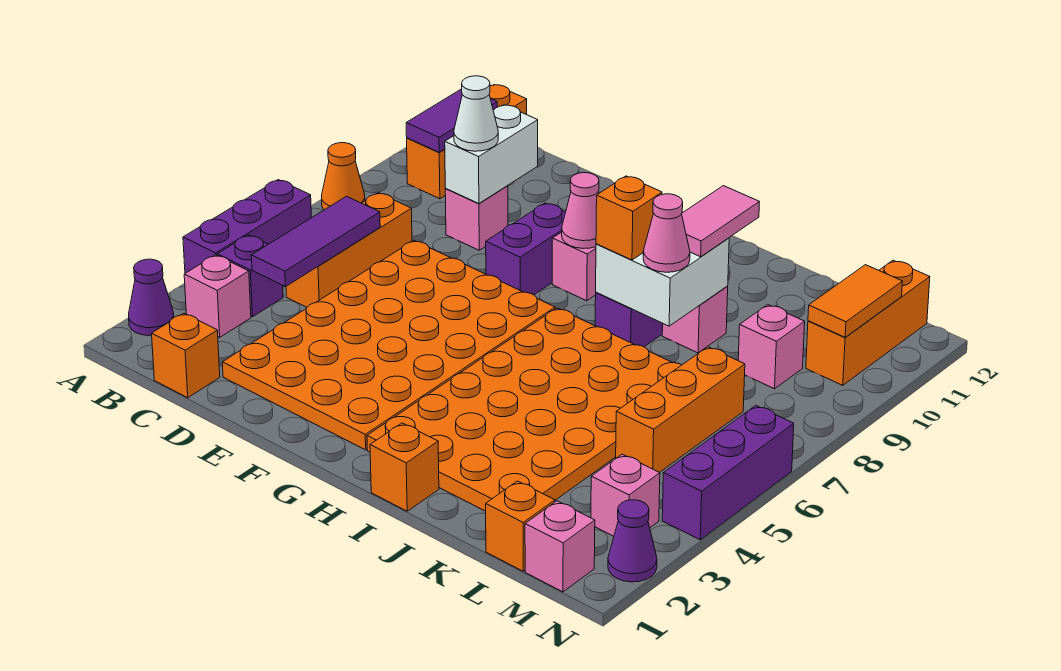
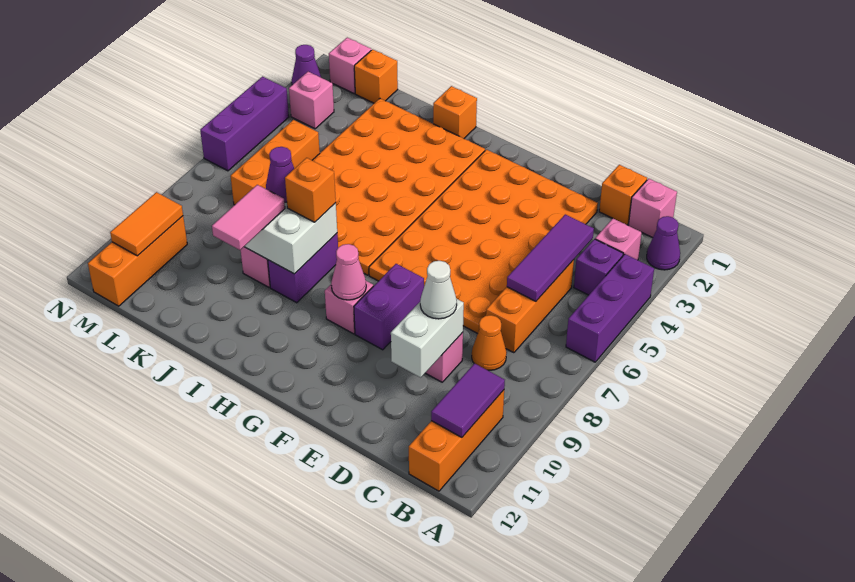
orange cone A8 level 1 -> orange cone C8 level 1
pink cone J8 level 3 -> purple cone J8 level 3
pink brick L9 level 1 -> pink brick B1 level 1

